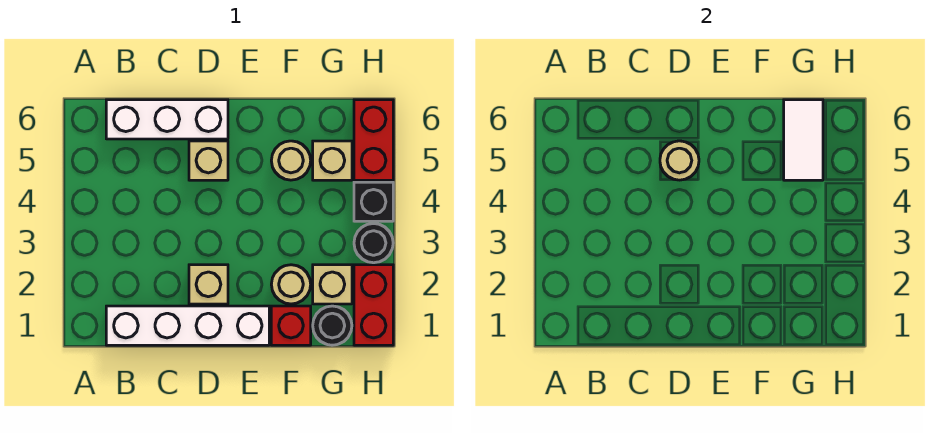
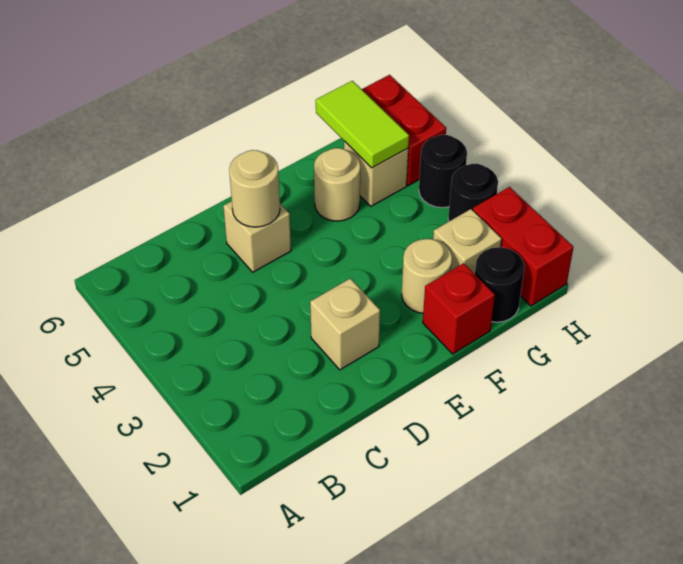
white brick B1:E1 level 1 -> none
white brick B6:D6 level 1 -> none
white tile G5:G6 level 2 -> lime tile G5:G6 level 2
black brick H4 level 1 -> black round brick H4 level 1

